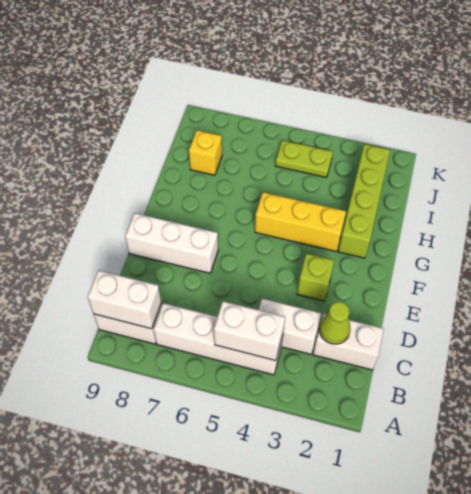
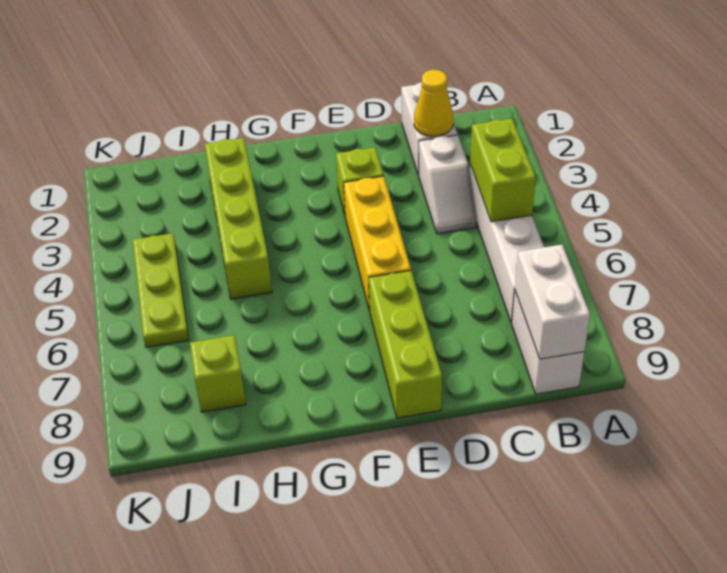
white brick B4:B5 level 2 -> lime brick B4:B5 level 2
lime cone C2 level 2 -> yellow cone C2 level 2
white brick C3:C4 level 1 -> white slope C3:C4 level 1 top 3
white brick E7:E9 level 1 -> lime brick E7:E9 level 1
lime brick G2:J2 level 1 -> lime brick H2:H5 level 1
yellow brick G3:G5 level 1 -> yellow brick E4:E6 level 1
yellow brick I8 level 1 -> lime brick I8 level 1
lime plate J4:J5 level 1 -> lime plate J4:J6 level 1

